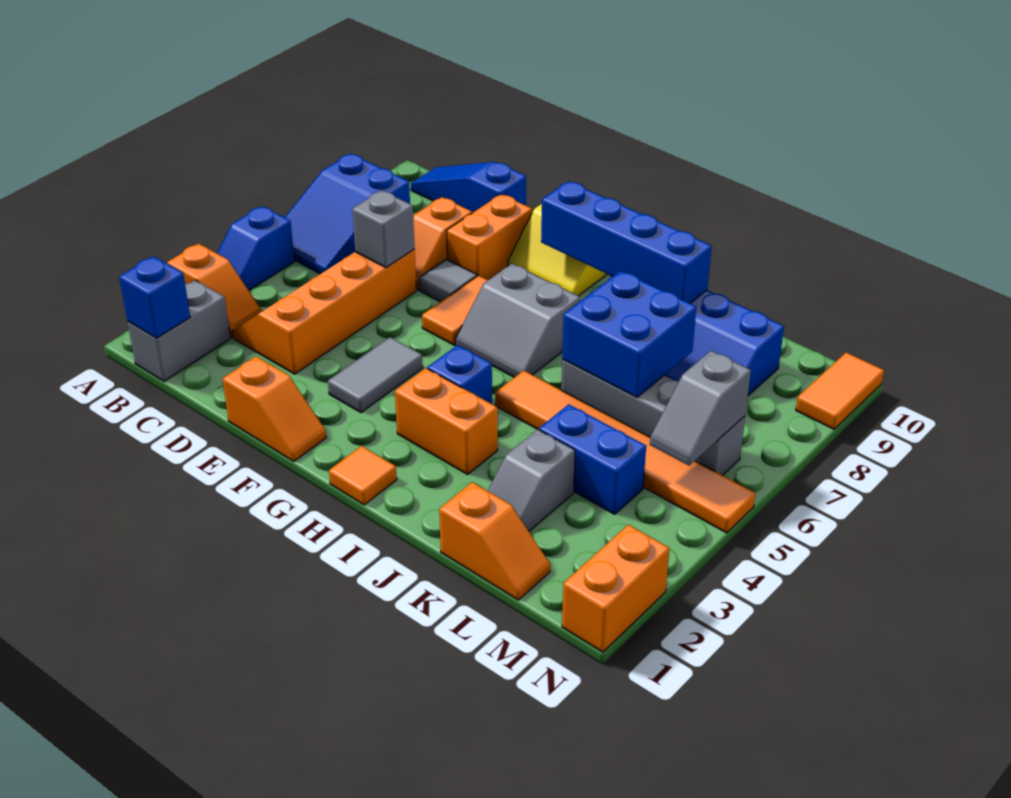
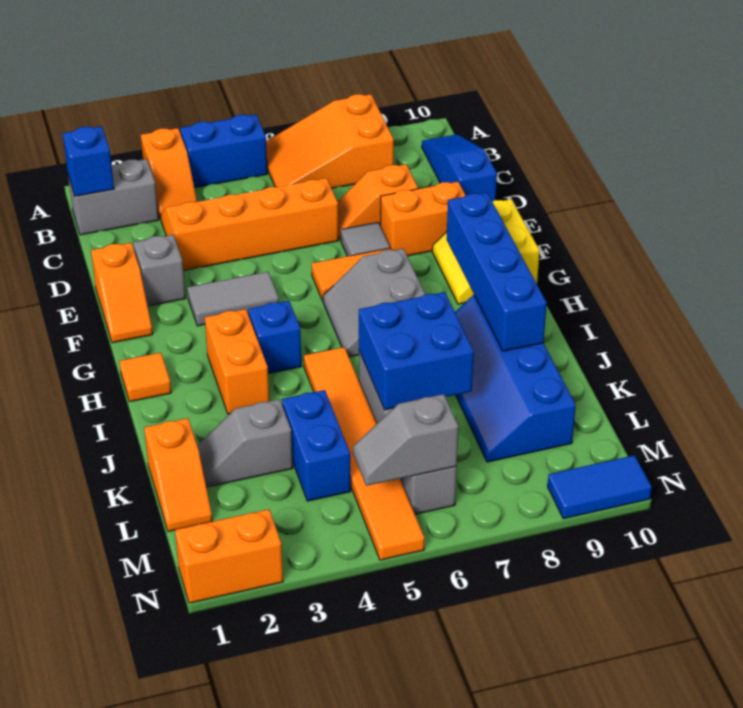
blue slope A4:A5 level 1 top 5 -> blue brick A4:A5 level 1
blue slope A6:B8 level 1 top 8 -> orange slope A6:B8 level 1 top 8
grey brick D6 level 2 -> grey brick E2 level 1
orange tile N9:N10 level 1 -> blue tile N9:N10 level 1

